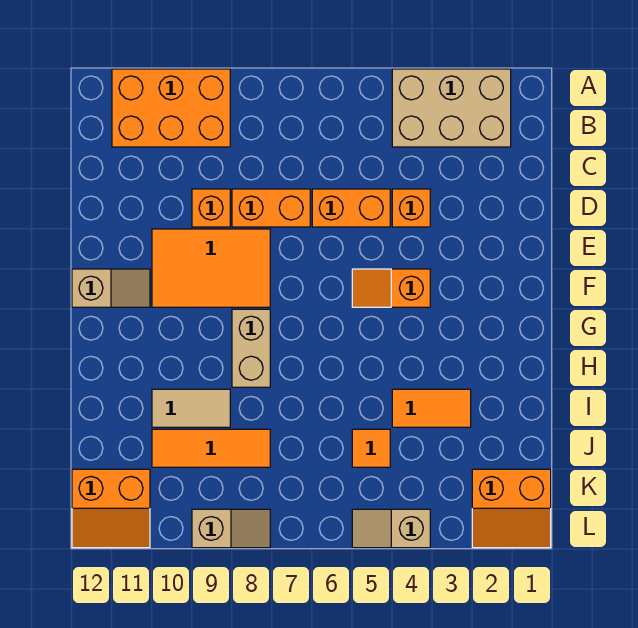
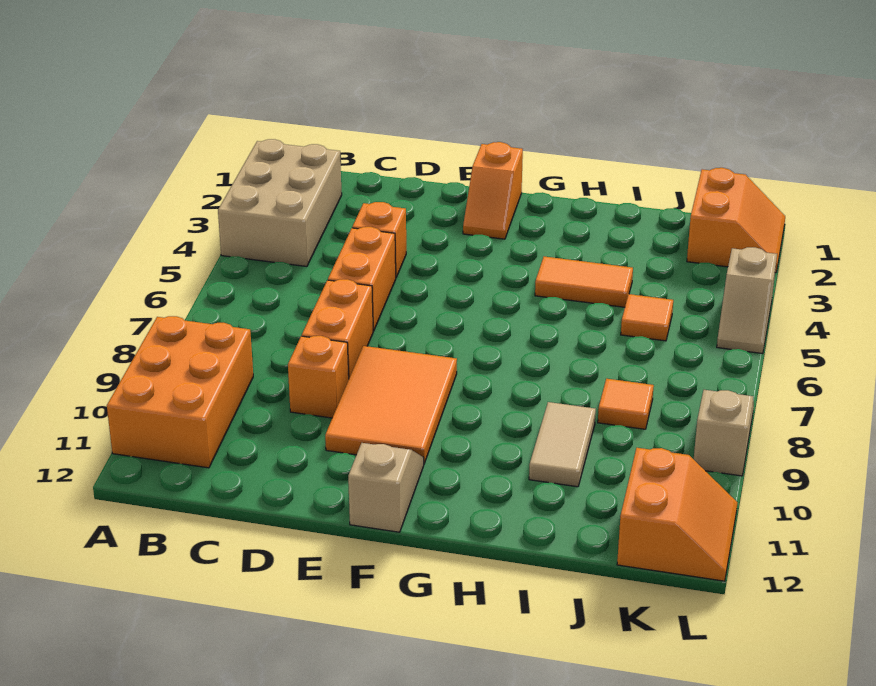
orange slope F4:F5 level 1 top 4 -> orange slope F1:F2 level 1 top 1
tan brick G8:H8 level 1 -> none
orange tile I3:I4 level 1 -> orange tile H4:I4 level 1
orange tile J8:J10 level 1 -> orange tile J8 level 1

